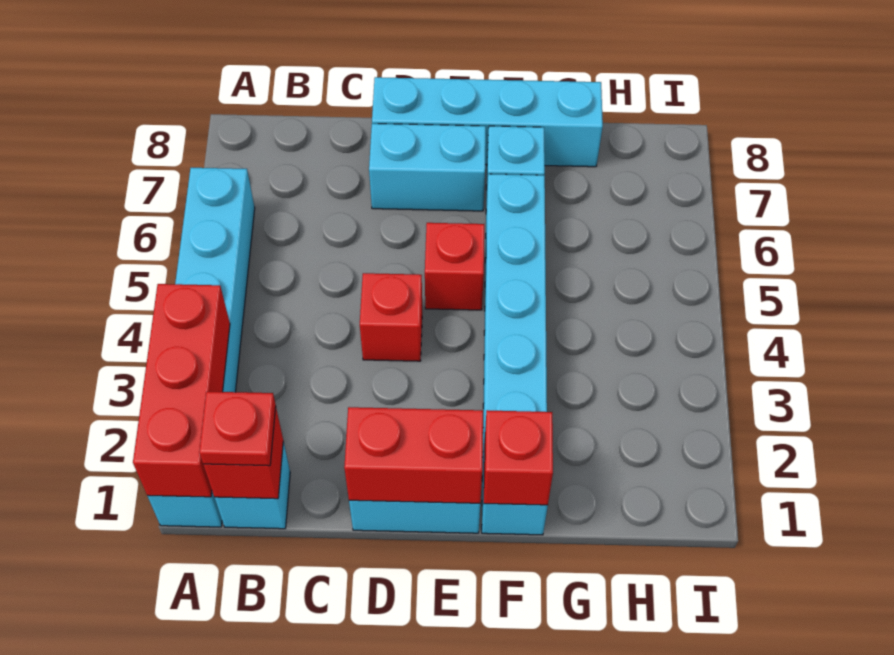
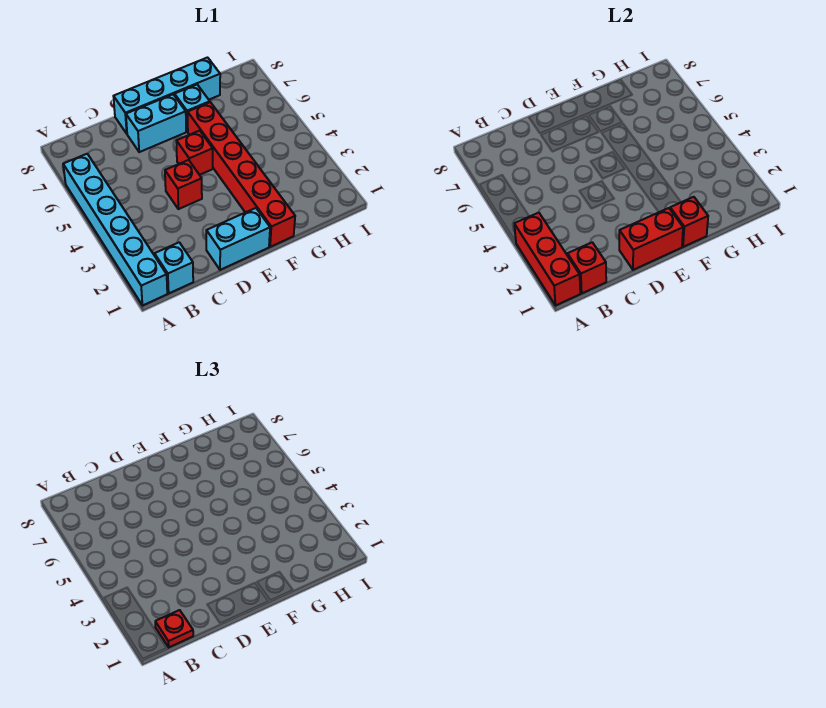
cyan brick F1:F6 level 1 -> red brick F1:F6 level 1

